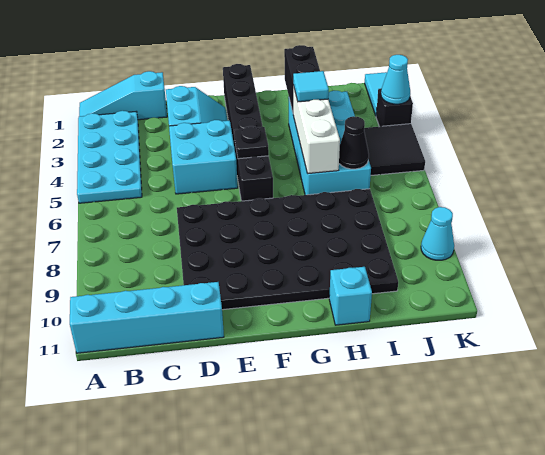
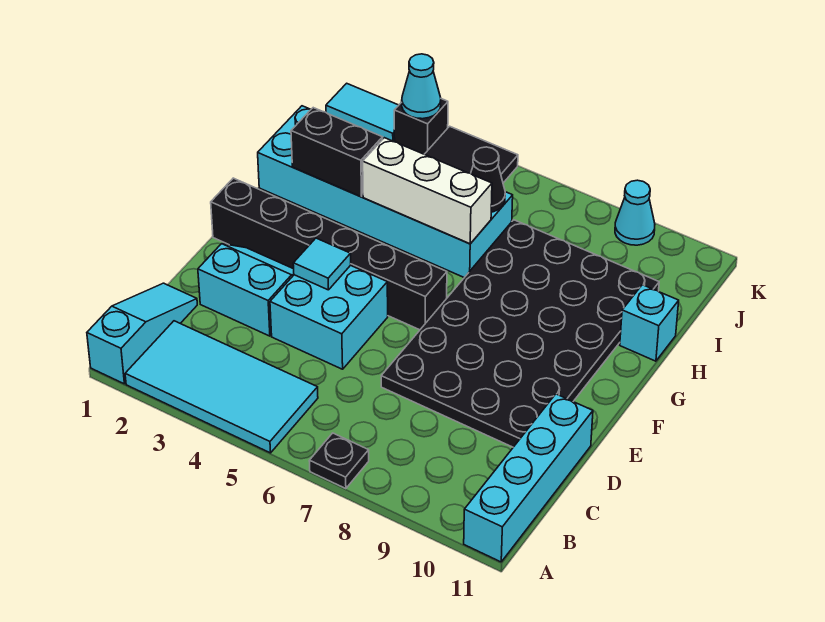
cyan slope A1:C1 level 1 top C -> cyan slope A1:C1 level 1 top A
cyan plate A2:B5 level 1 -> cyan tile A2:B5 level 1
black plate F5 level 2 -> black plate A7 level 1
cyan brick H3:I6 level 1 -> cyan brick H1:I6 level 1
cyan tile H4 level 3 -> cyan tile E4 level 2

